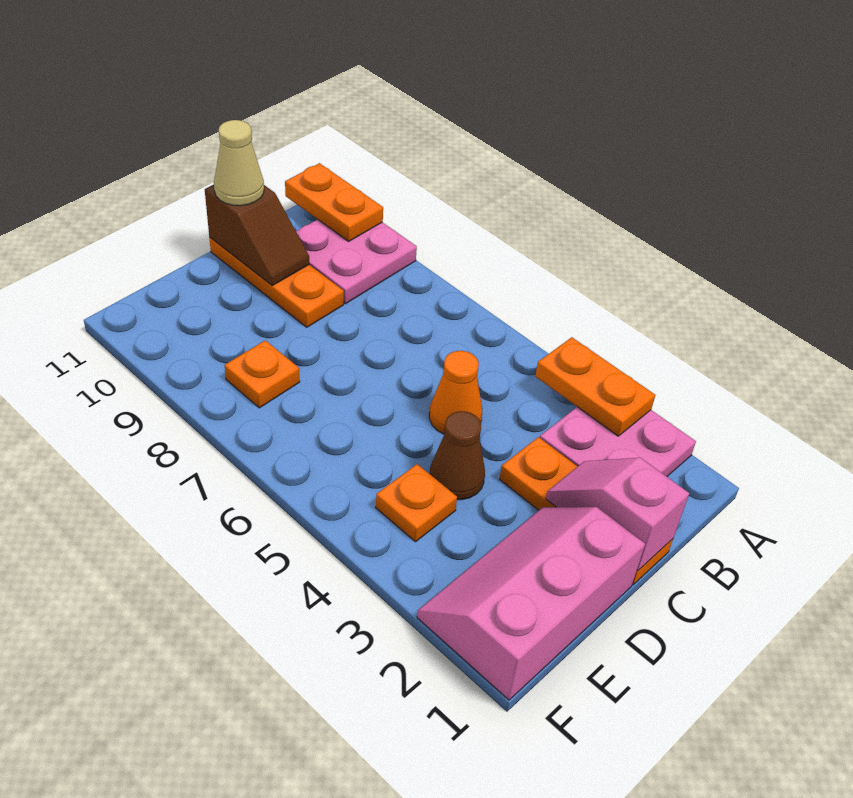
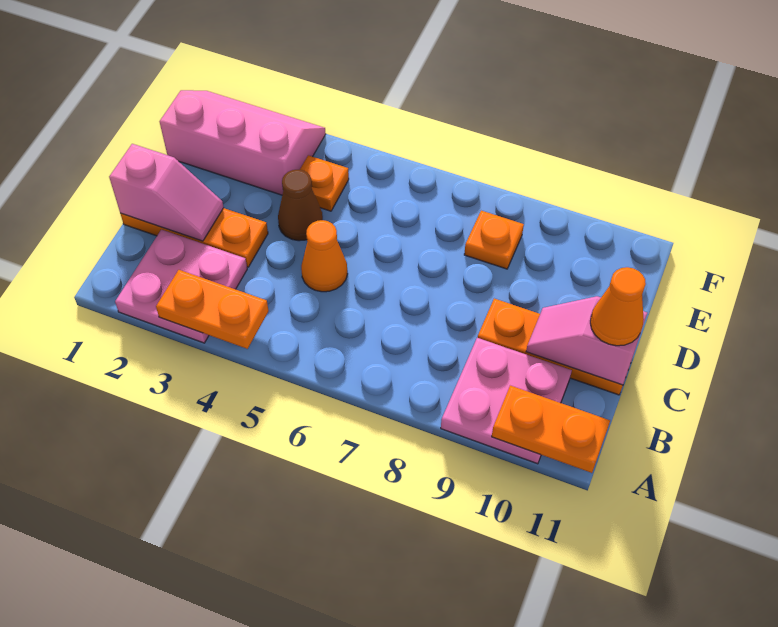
brown slope C10:C11 level 2 top 11 -> pink slope C10:C11 level 2 top 11
tan cone C11 level 3 -> orange cone C11 level 3
pink slope D1:F2 level 1 top 1 -> pink slope E1:F3 level 1 top E

